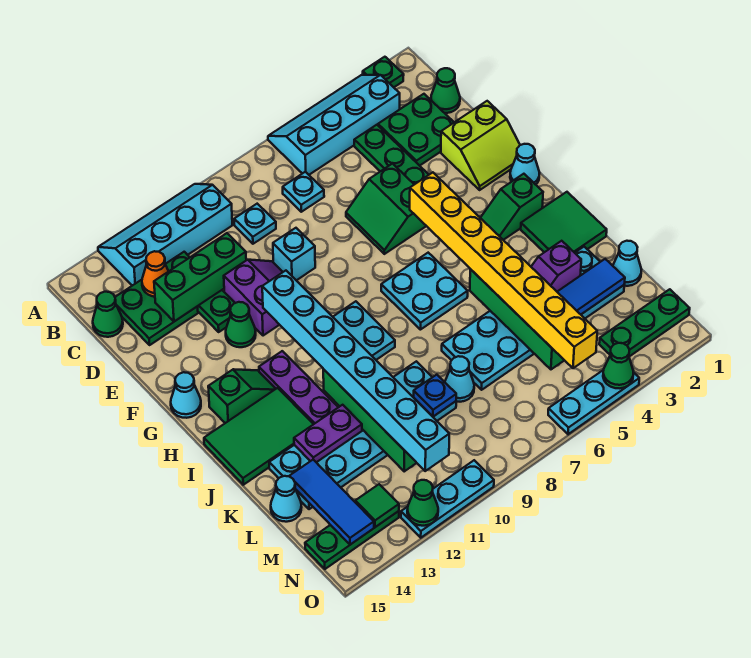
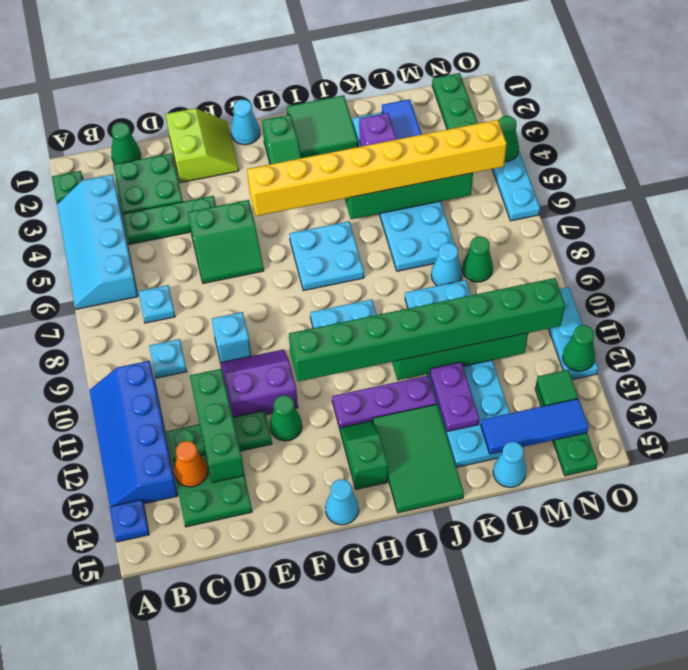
cyan slope A10:B13 level 1 top B -> blue slope A10:B13 level 1 top B
green cone C15 level 1 -> green cone M8 level 1
cyan brick G11:N11 level 3 -> green brick G11:N11 level 3
cyan cone L1 level 1 -> none
blue plate L9 level 2 -> blue plate A14 level 1

